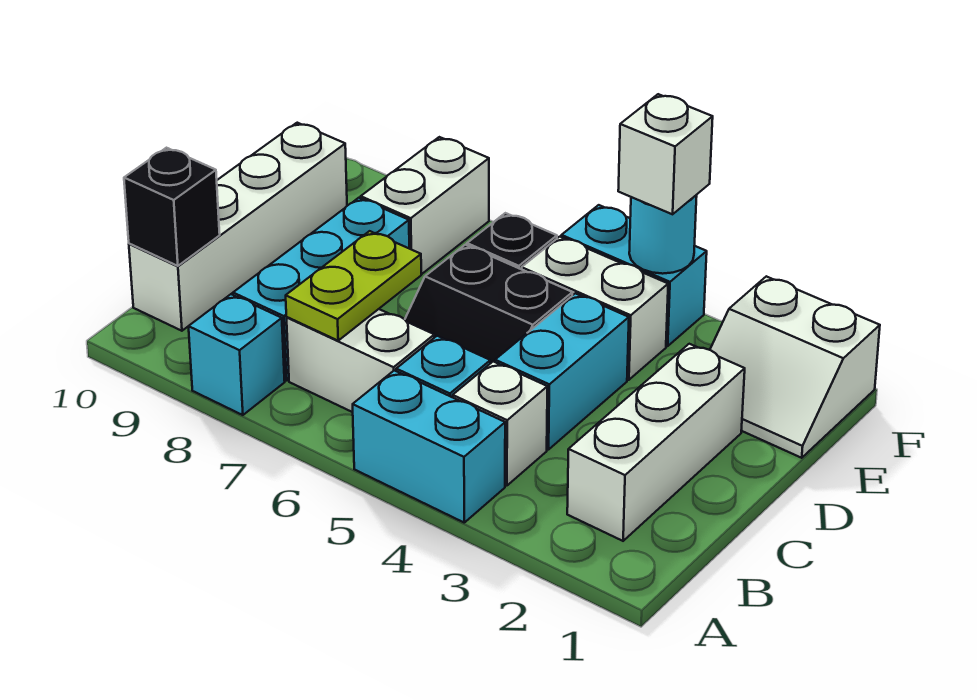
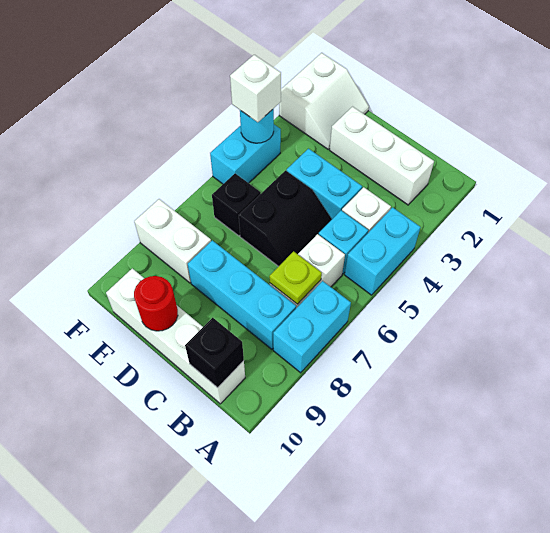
cyan brick A8 level 1 -> cyan brick A7:A8 level 1
lime plate B7:C7 level 2 -> lime plate B7 level 2
none -> red round brick D10 level 2
white brick E4:E5 level 1 -> none

